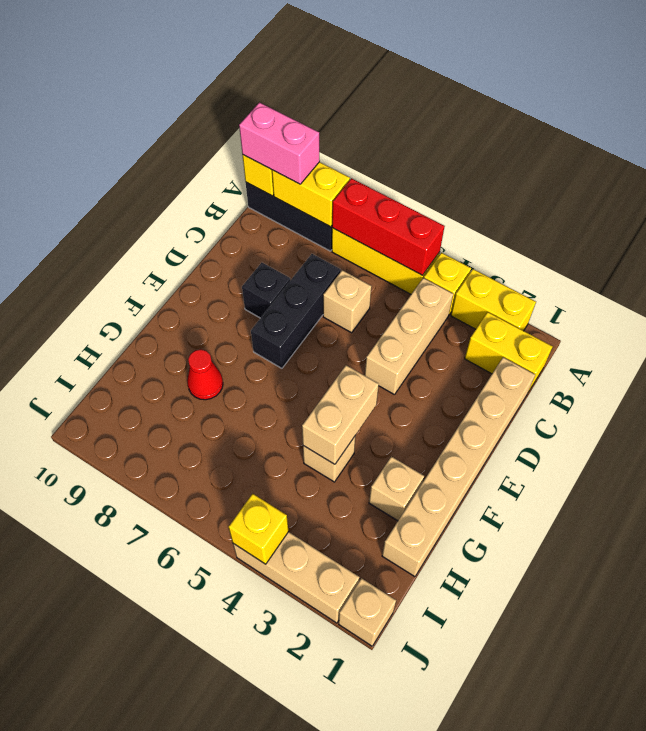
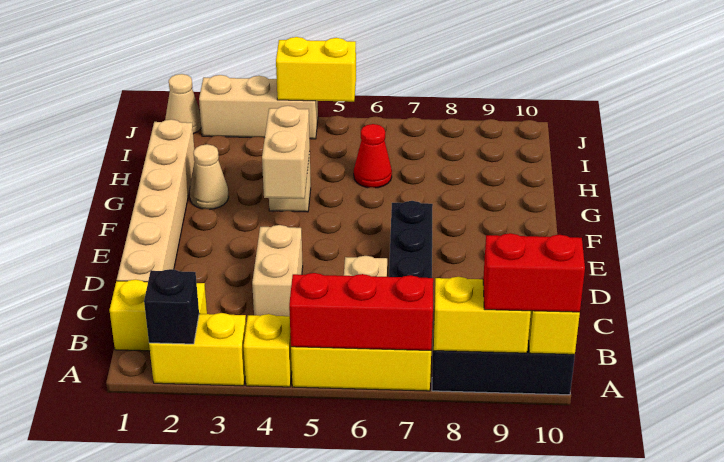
pink brick A9:A10 level 3 -> red brick A9:A10 level 3
tan brick B4:D4 level 1 -> tan brick C4:D4 level 1
black brick D8 level 1 -> black brick A2 level 2
tan brick G2 level 1 -> tan cone G2 level 1
red cone G8 level 1 -> red cone H6 level 1
tan brick J1 level 1 -> tan cone J1 level 1
yellow brick J4 level 2 -> yellow brick J4:J5 level 2

